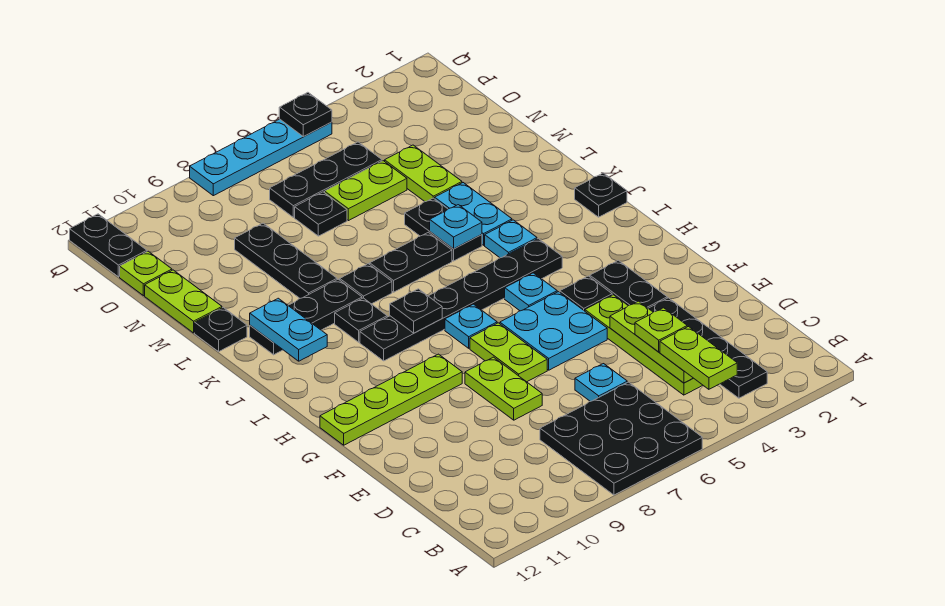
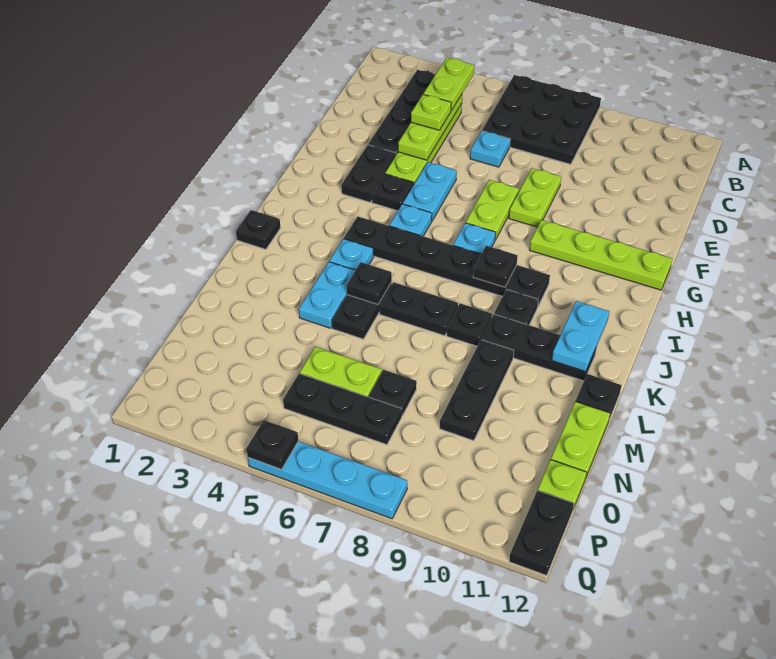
cyan plate F5:G6 level 1 -> cyan plate F5:G5 level 1
cyan plate K5 level 2 -> black plate K5 level 2
lime plate M4:N4 level 1 -> none

